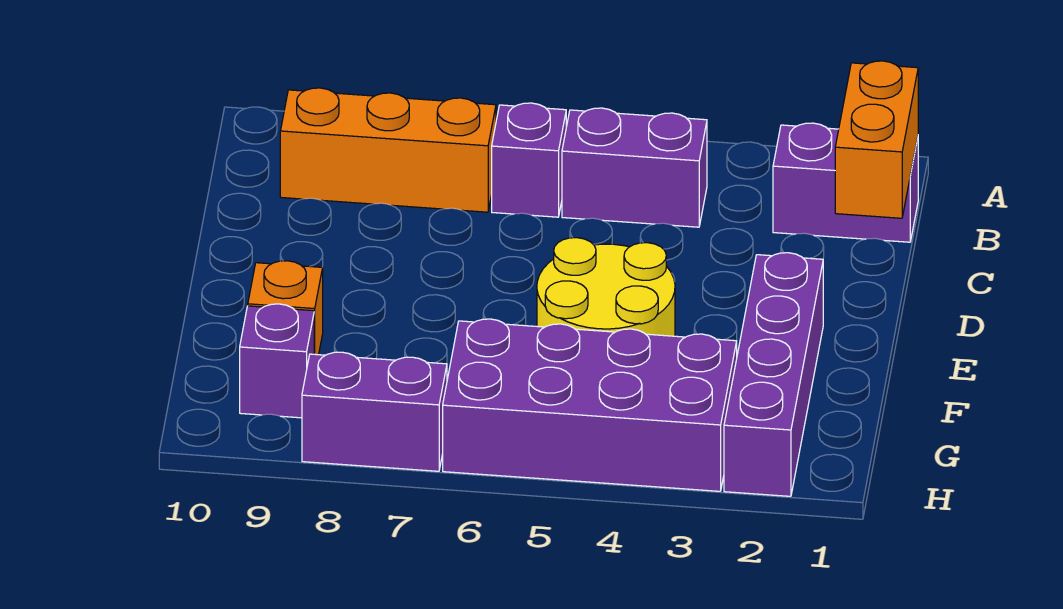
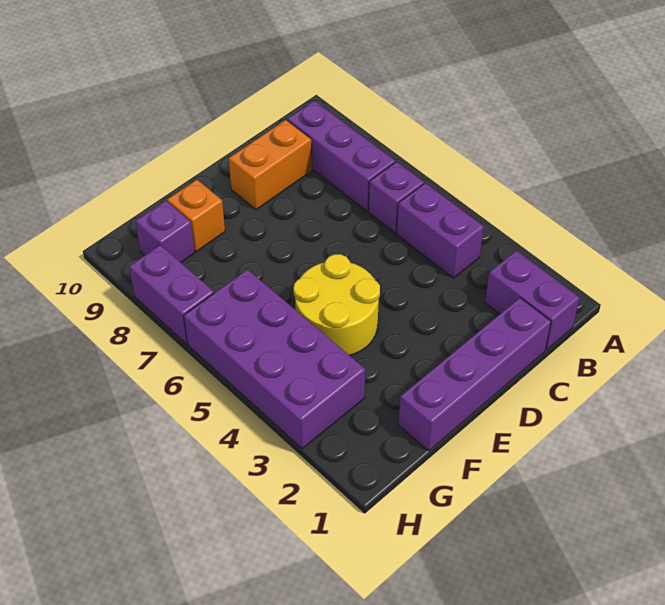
orange brick B1:C1 level 2 -> orange brick C9:D9 level 1
orange brick B7:B9 level 1 -> purple brick B7:B9 level 1
purple brick E2:H2 level 1 -> purple brick C1:F1 level 1

